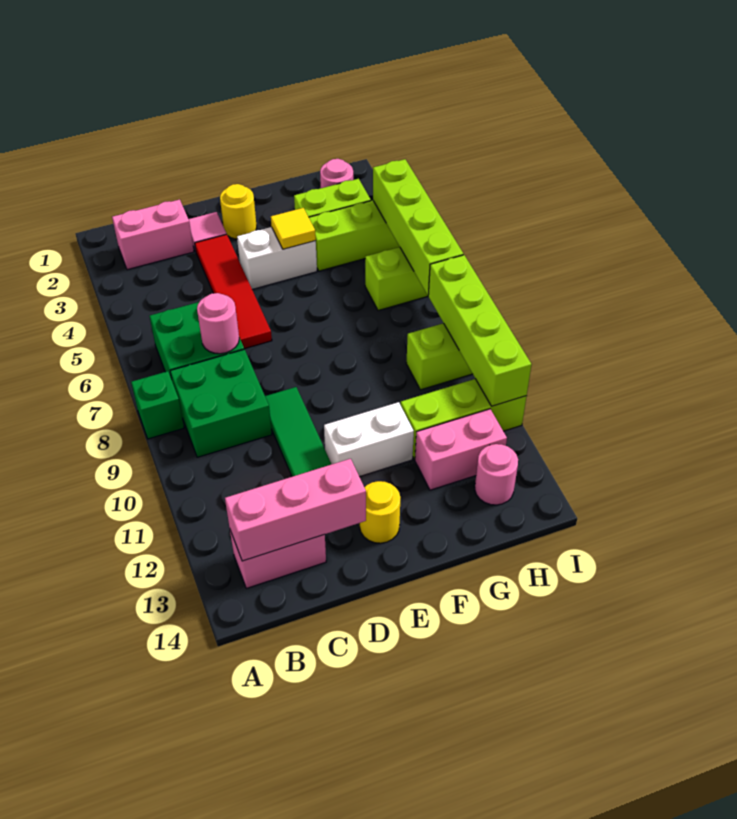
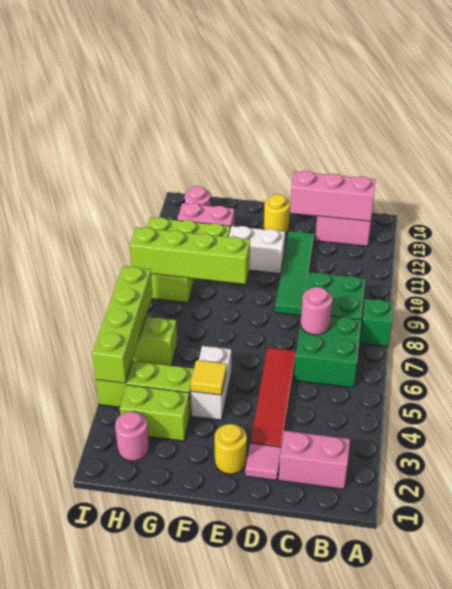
white brick E4:F4 level 1 -> white brick F4:F5 level 1
lime brick I8:I11 level 2 -> lime brick F9:I9 level 2

